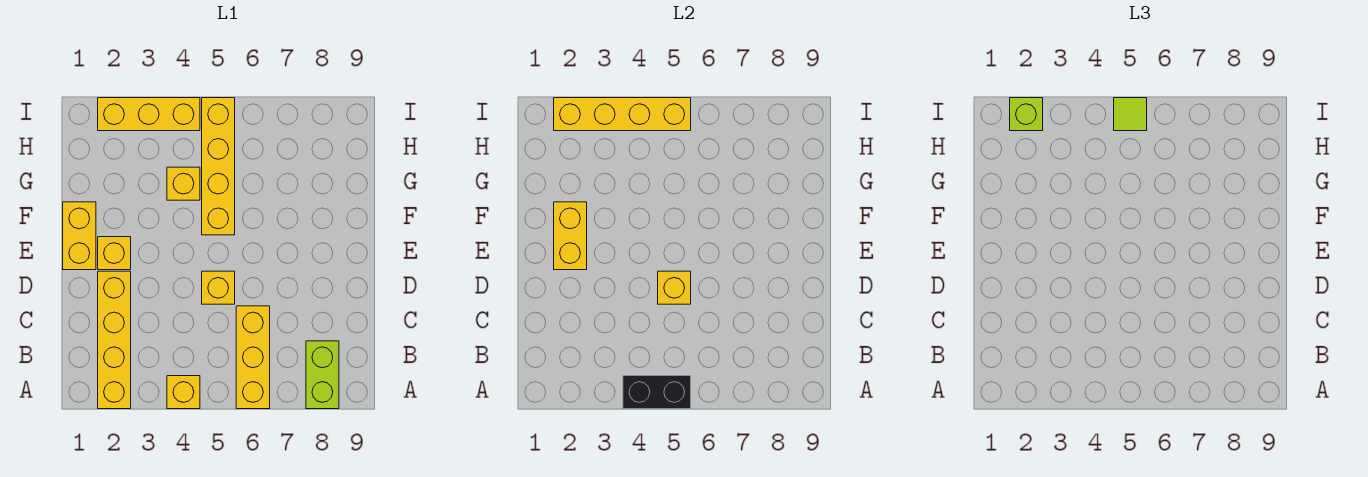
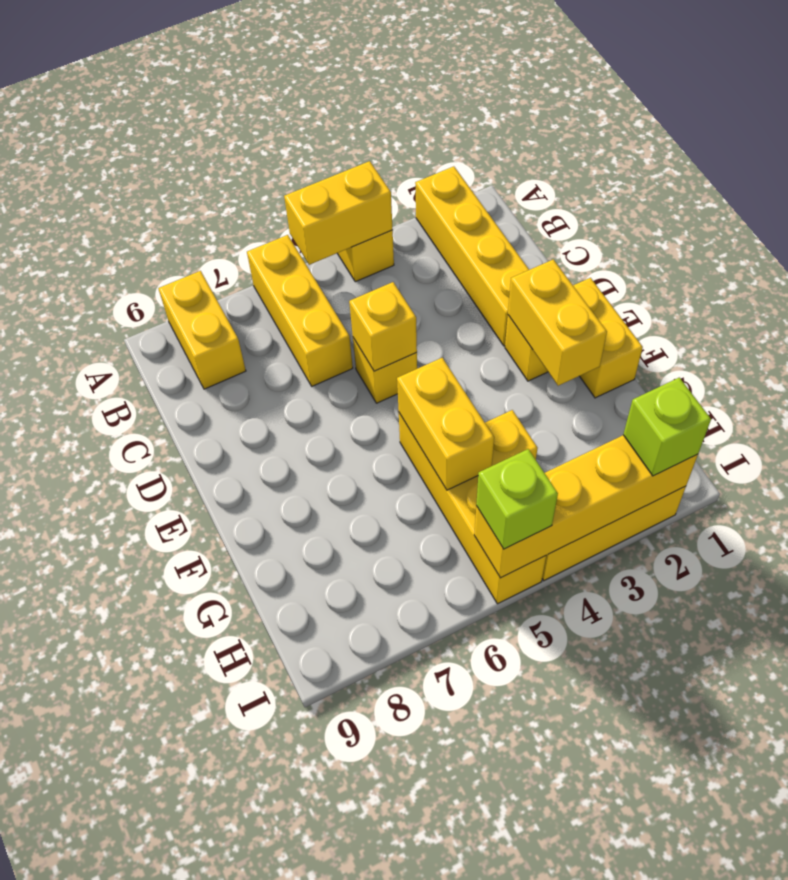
black brick A4:A5 level 2 -> yellow brick A4:A5 level 2
lime brick A8:B8 level 1 -> yellow brick A8:B8 level 1
none -> yellow brick F5:G5 level 2
lime tile I5 level 3 -> lime brick I5 level 3

